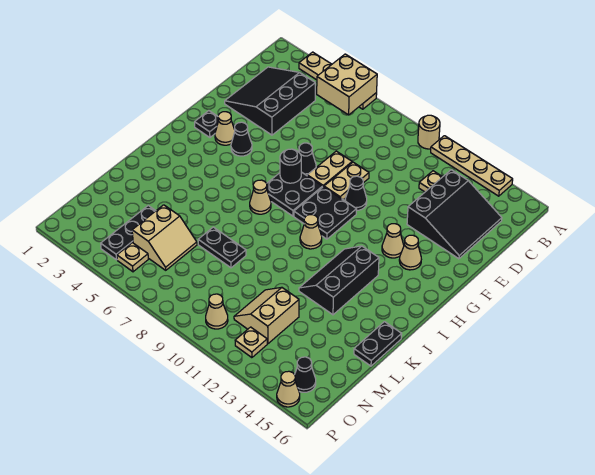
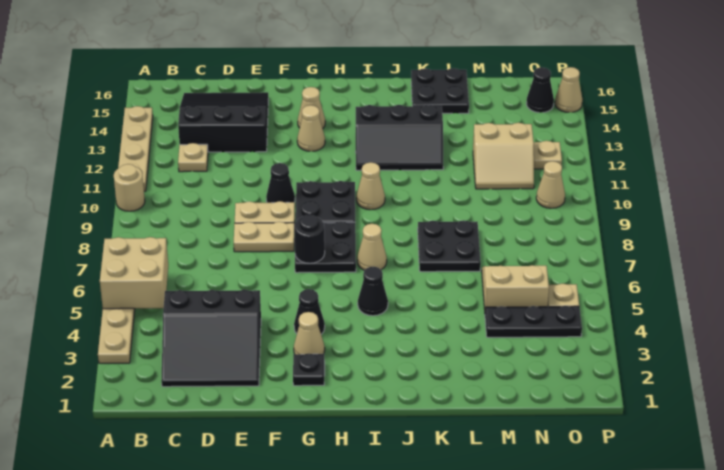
black cone F7 level 1 -> black cone I5 level 1
black plate K16:L16 level 1 -> black plate K15:L16 level 1
black plate L7:L8 level 1 -> black plate K7:L8 level 1

